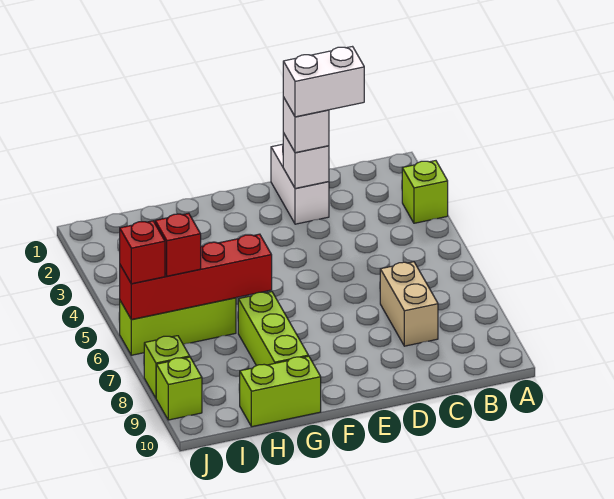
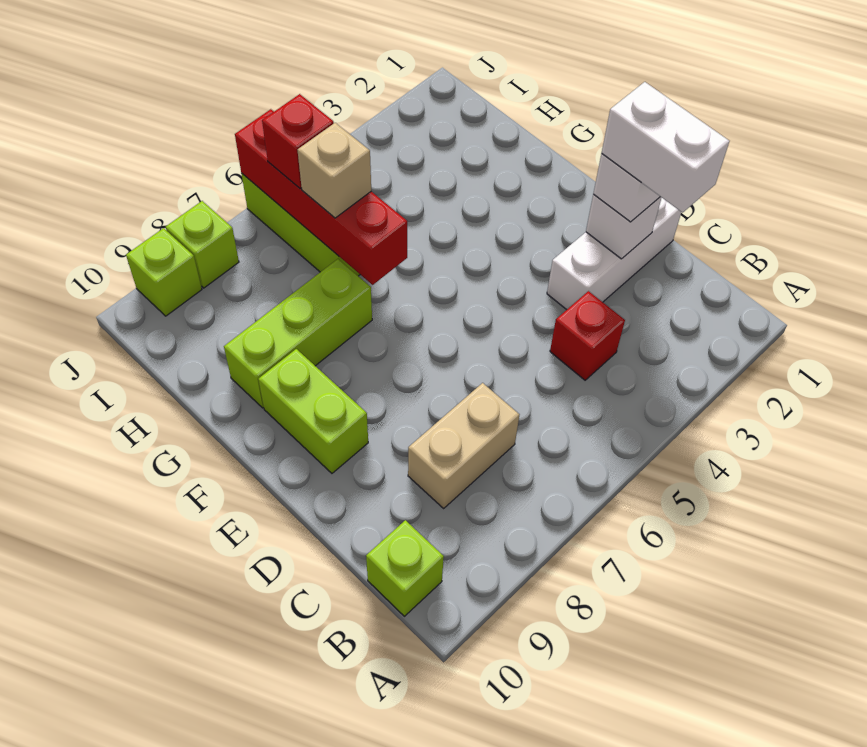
lime brick A3 level 1 -> lime brick B10 level 1
white brick D1:D2 level 1 -> white brick D1:D3 level 1
lime brick G10:H10 level 1 -> lime brick E9:F9 level 1
none -> tan brick H6 level 3
red brick J6 level 3 -> red brick C4 level 1

